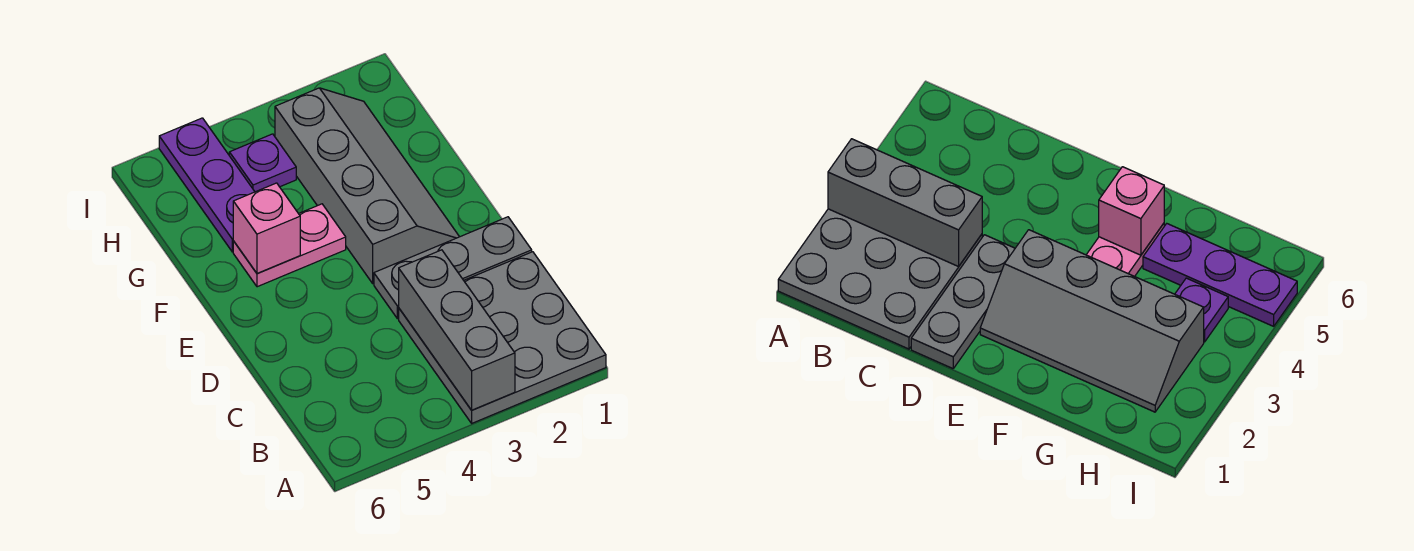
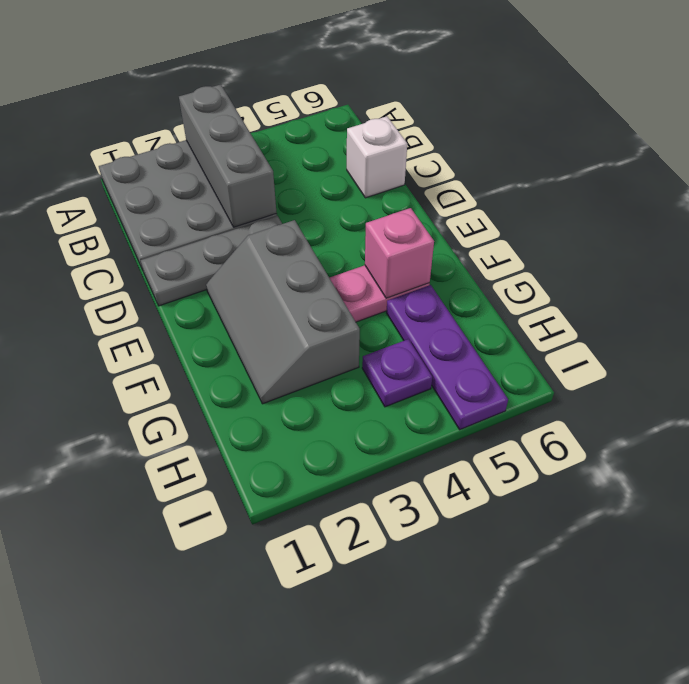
none -> white brick C6 level 1
grey slope E2:H3 level 1 top 3 -> grey slope E2:G3 level 1 top 3

